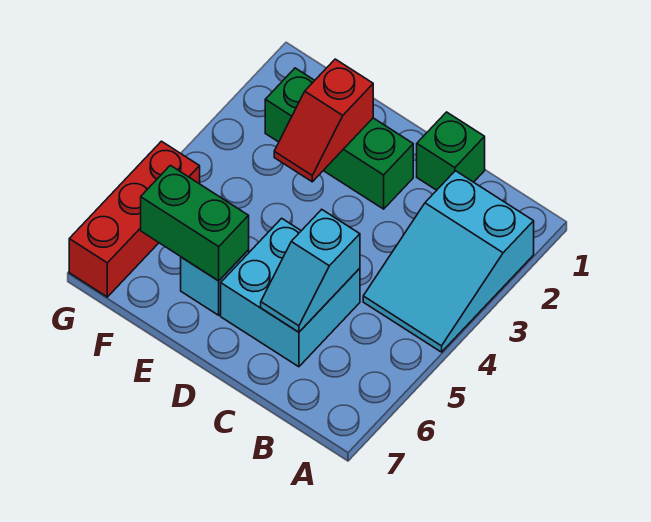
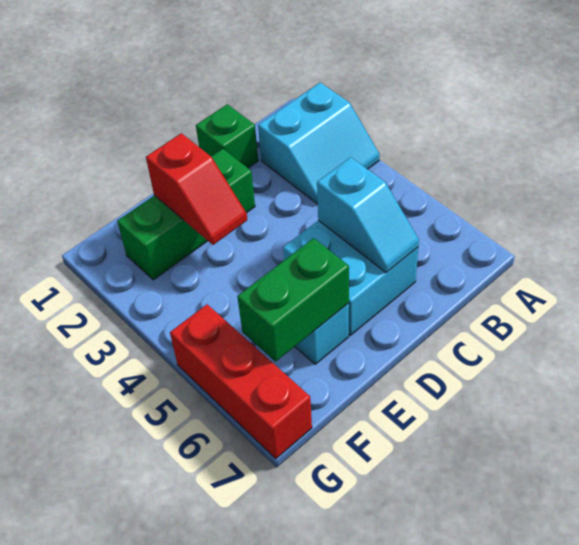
cyan slope A2:B4 level 1 top 2 -> cyan slope A2:B3 level 1 top 2

